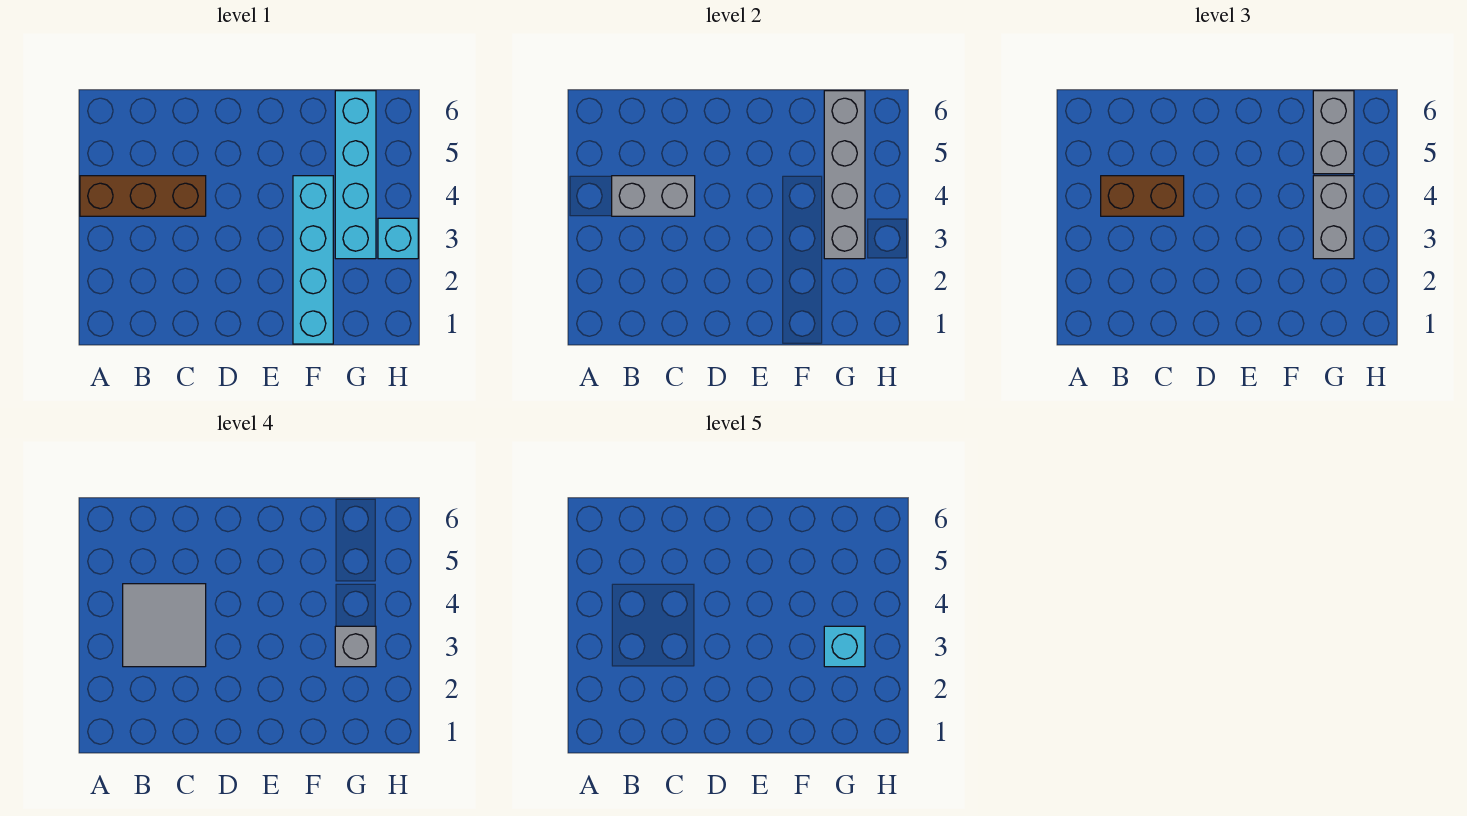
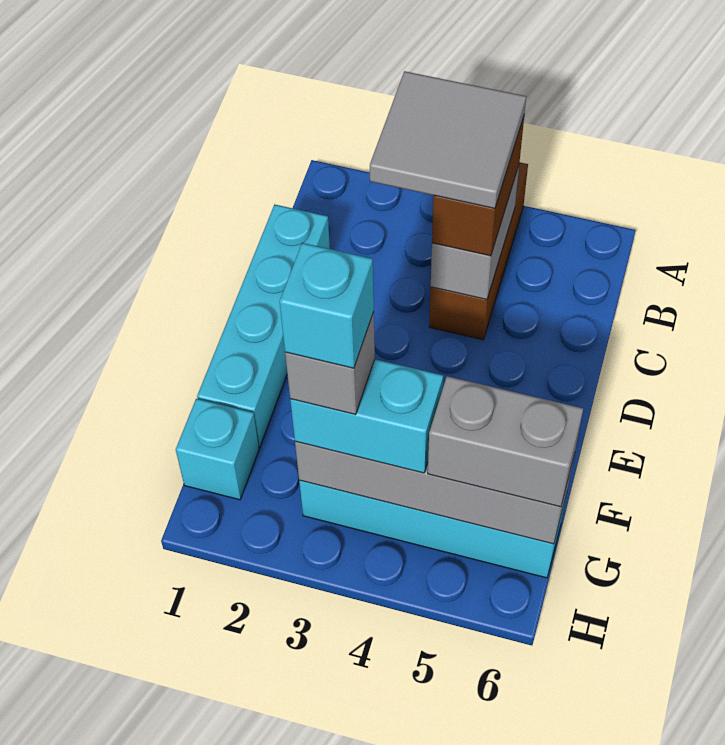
cyan brick F1:F4 level 1 -> cyan brick C1:F1 level 1
grey brick G3:G4 level 3 -> cyan brick G3:G4 level 3
cyan brick H3 level 1 -> cyan brick G1 level 1

